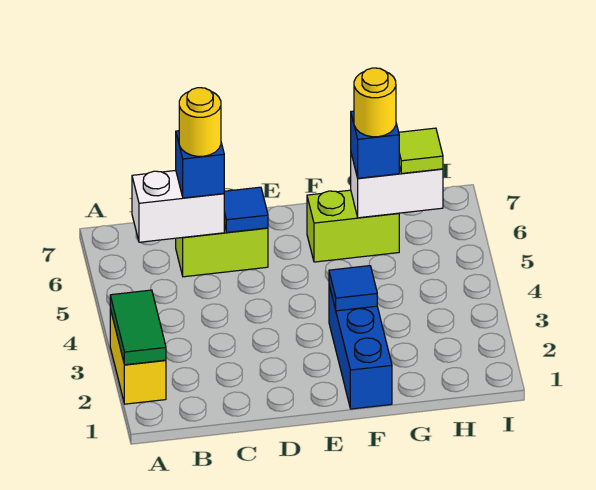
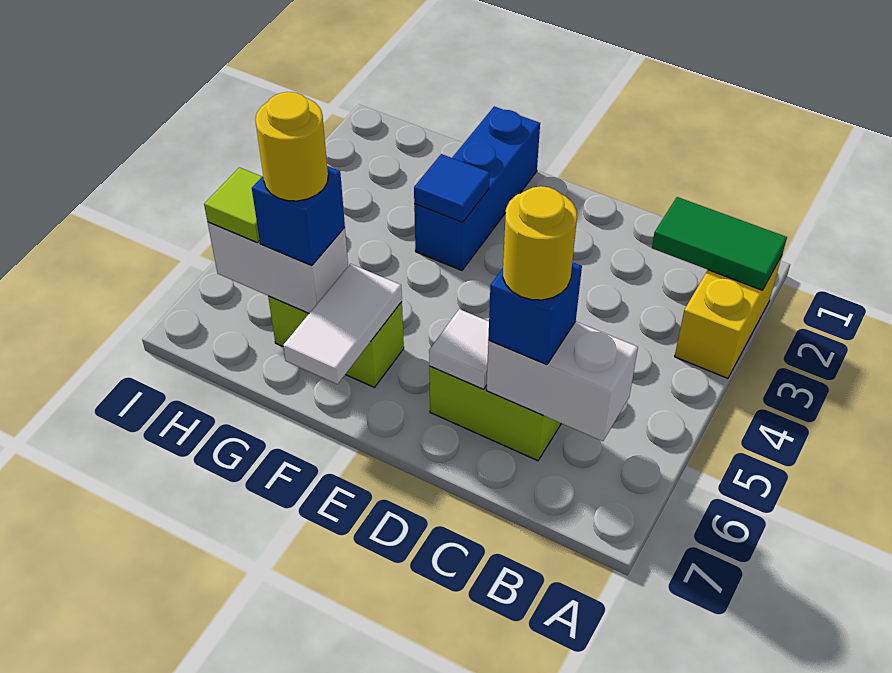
green tile A2:A3 level 2 -> green tile A2:B2 level 2
blue tile D6 level 2 -> white tile D6 level 2
none -> white tile F6:F7 level 2

